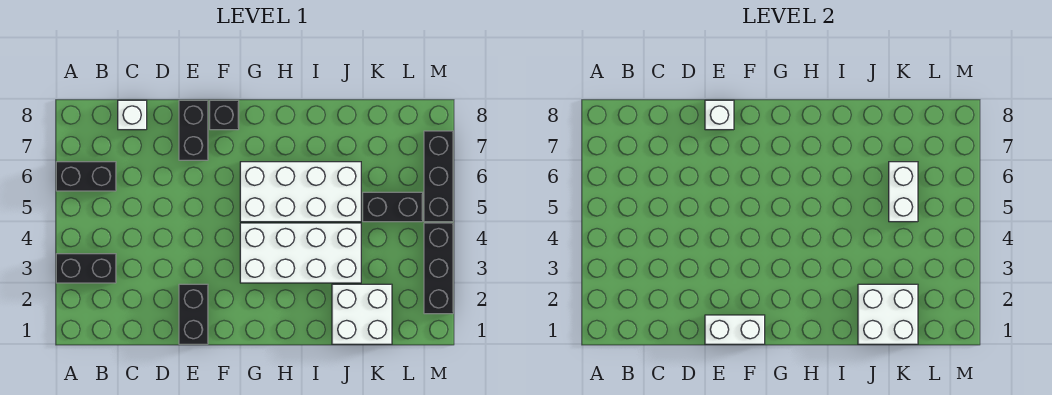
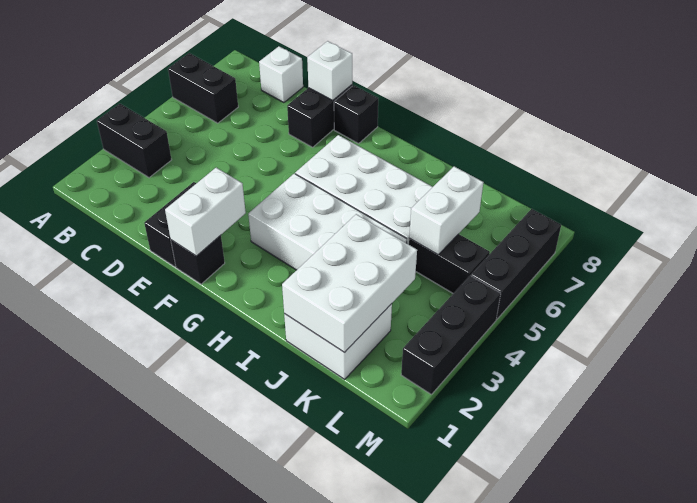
white brick E1:F1 level 2 -> white brick F1:F2 level 2
none -> black brick F1 level 1
white brick J1:K2 level 2 -> white brick J1:K3 level 2

